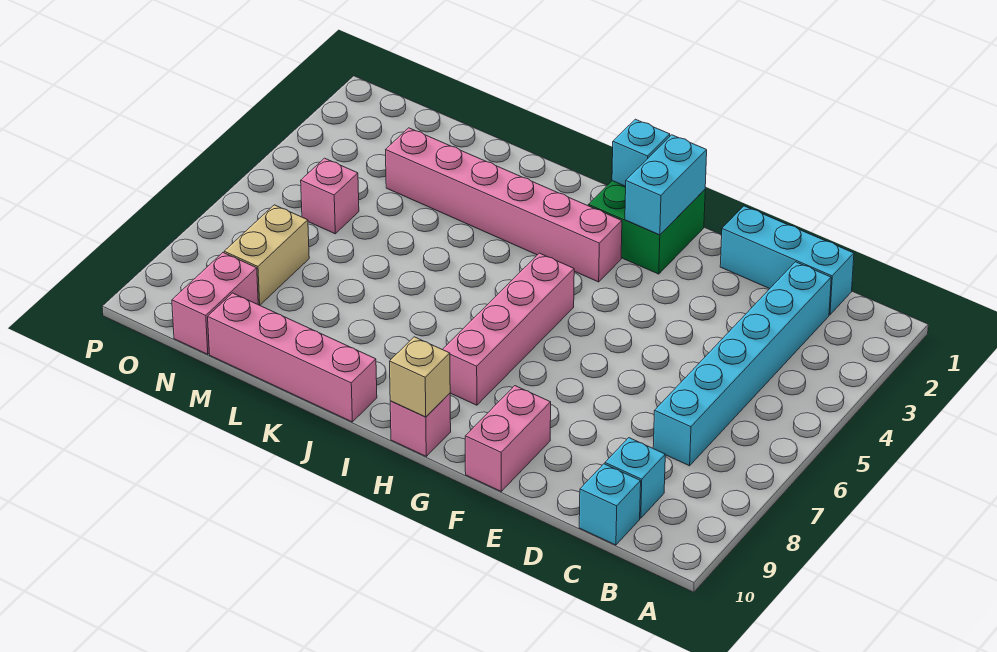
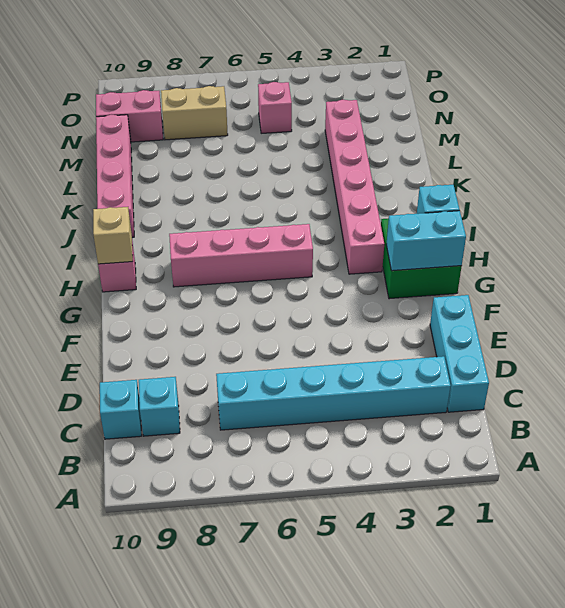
pink brick F9:F10 level 1 -> none

